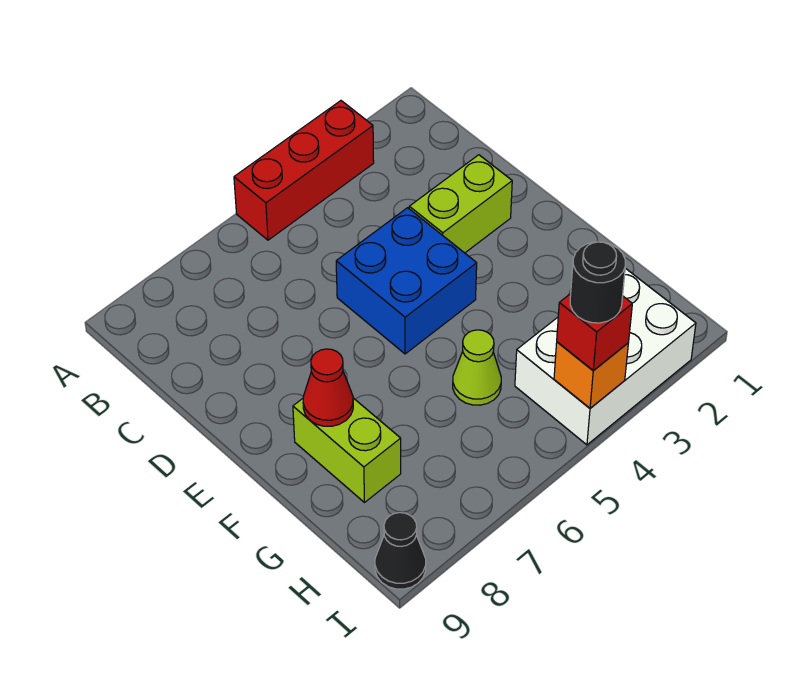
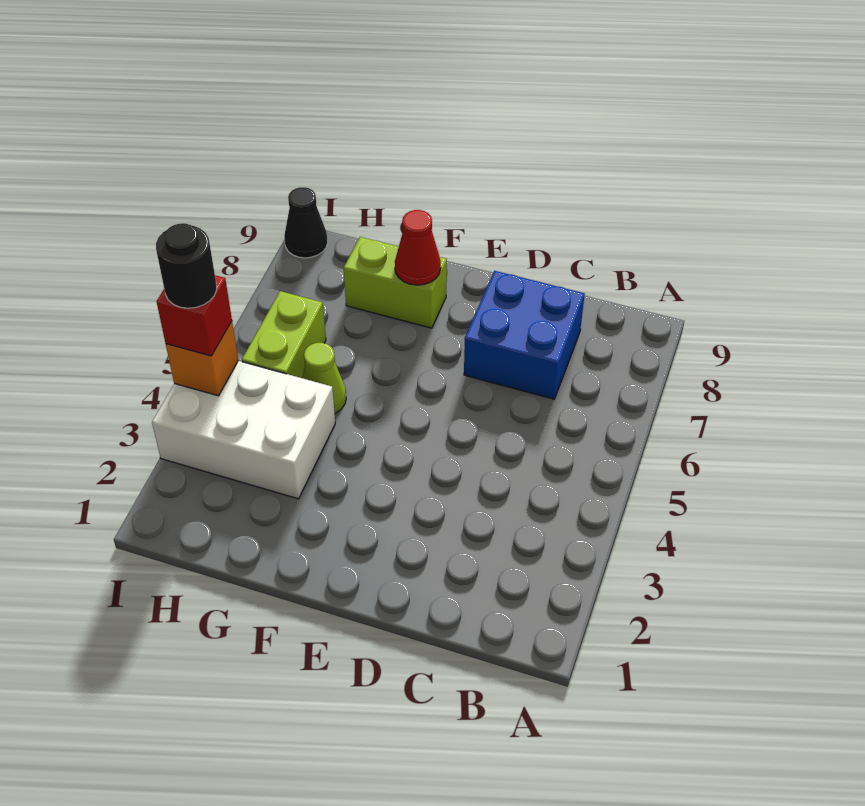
red brick A3:A5 level 1 -> none
lime brick D2:D3 level 1 -> lime brick H5:H6 level 1
blue brick D4:E5 level 1 -> blue brick C7:D8 level 1
white brick H2:I4 level 1 -> white brick G3:I4 level 1

